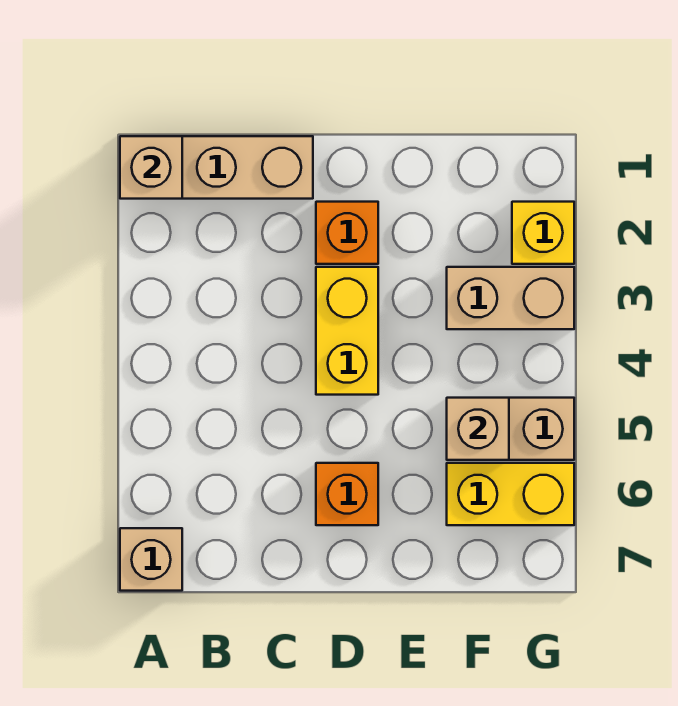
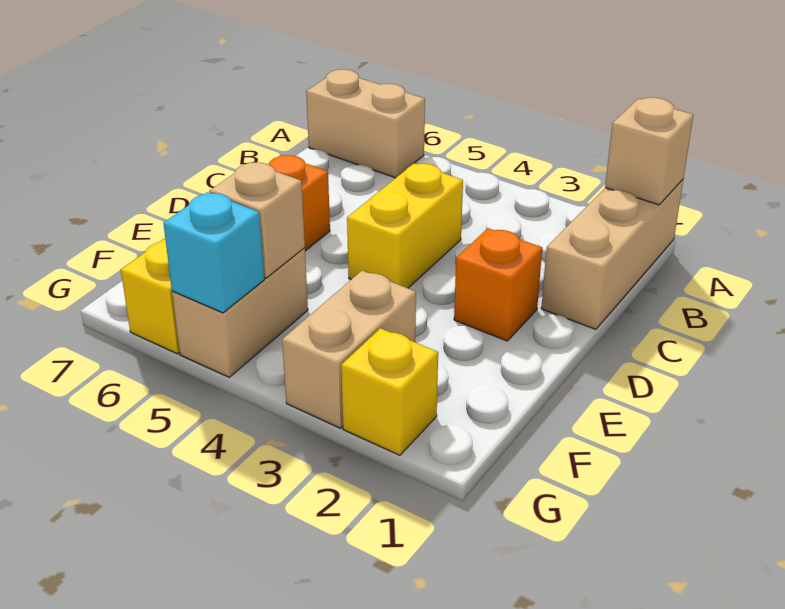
tan brick A7 level 1 -> tan brick A6:A7 level 1
yellow brick D3:D4 level 1 -> yellow brick C4:D4 level 1
none -> cyan brick G5 level 2

